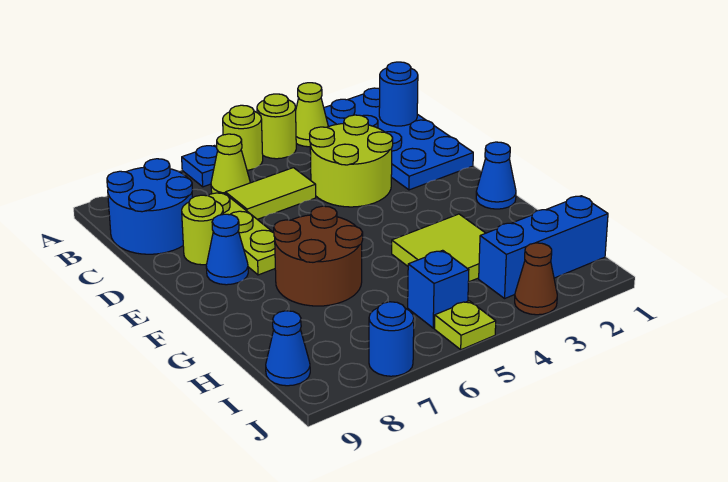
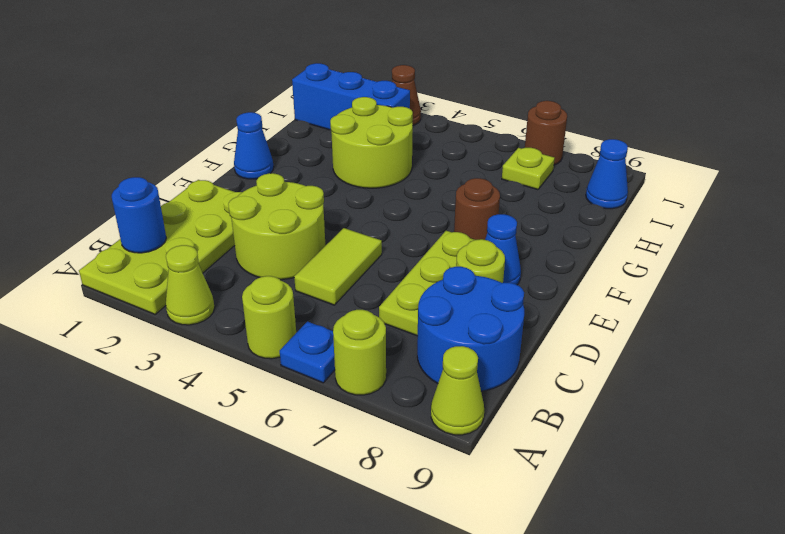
blue plate A1:D2 level 1 -> lime plate A1:D2 level 1
lime round brick A4 level 1 -> lime round brick A7 level 1
lime cone B6 level 1 -> lime cone A9 level 1
lime tile C5:C6 level 1 -> lime tile C5:D5 level 1
brown round brick F6:G7 level 1 -> brown round brick F7 level 1
lime tile G3:H4 level 1 -> lime round brick G3:H4 level 1
blue brick I5 level 1 -> none
lime plate J5 level 1 -> lime plate I7 level 1
blue round brick J7 level 1 -> brown round brick J7 level 1

